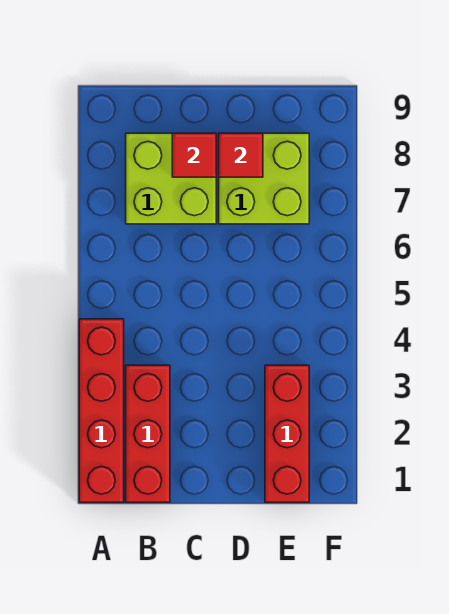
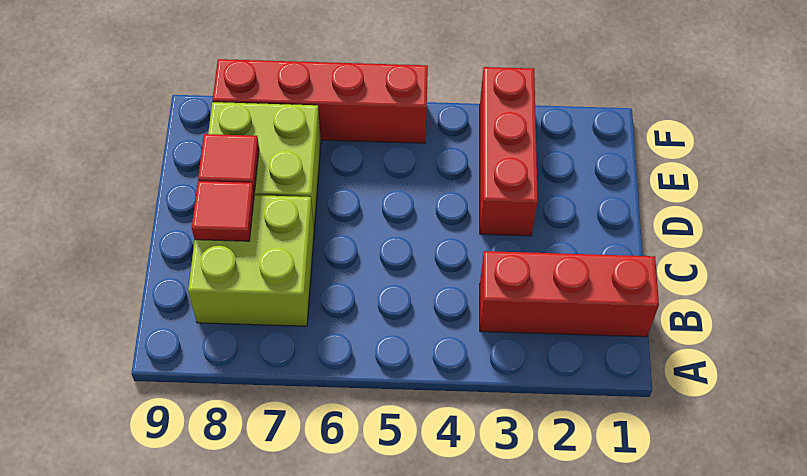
red brick A1:A4 level 1 -> red brick F5:F8 level 1
red brick E1:E3 level 1 -> red brick D3:F3 level 1

